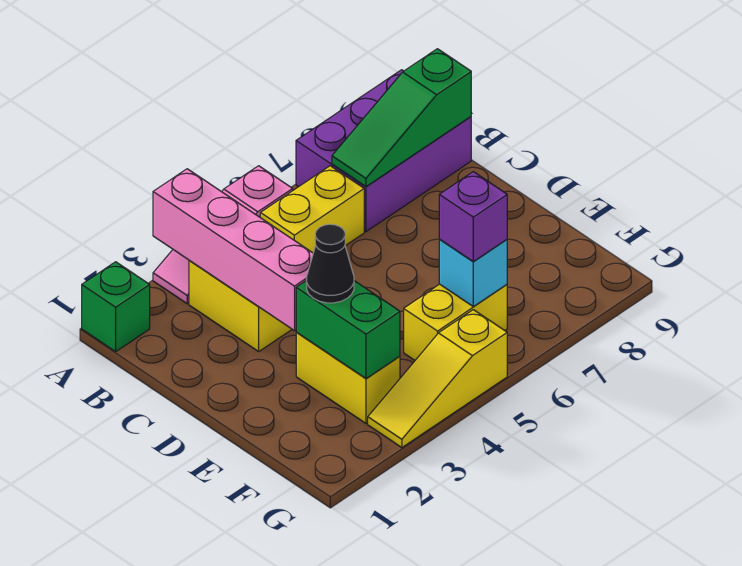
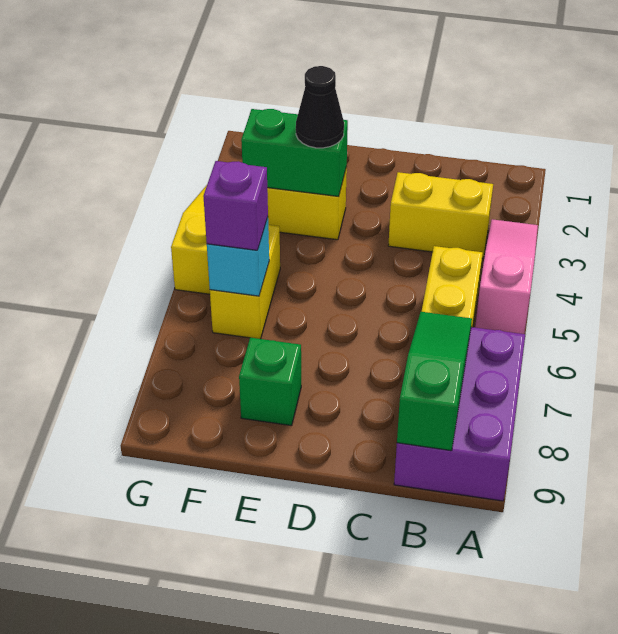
green brick A1 level 1 -> green brick E8 level 1
pink brick A3:D3 level 2 -> none

